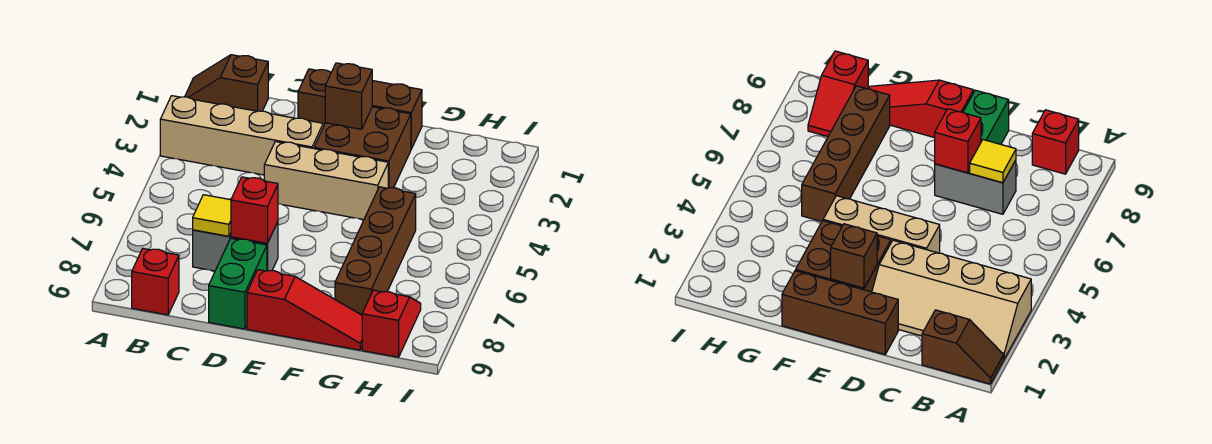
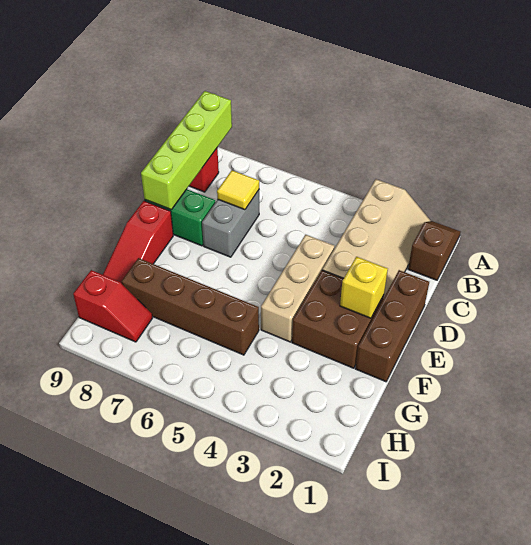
none -> lime brick A9:D9 level 2
red brick D7 level 2 -> none
brown brick E2 level 2 -> yellow brick E2 level 2

